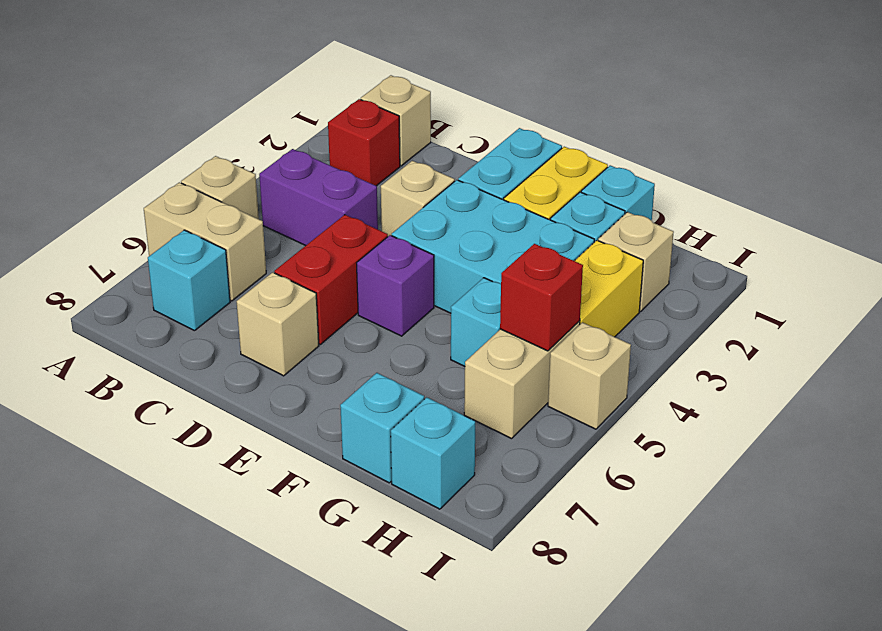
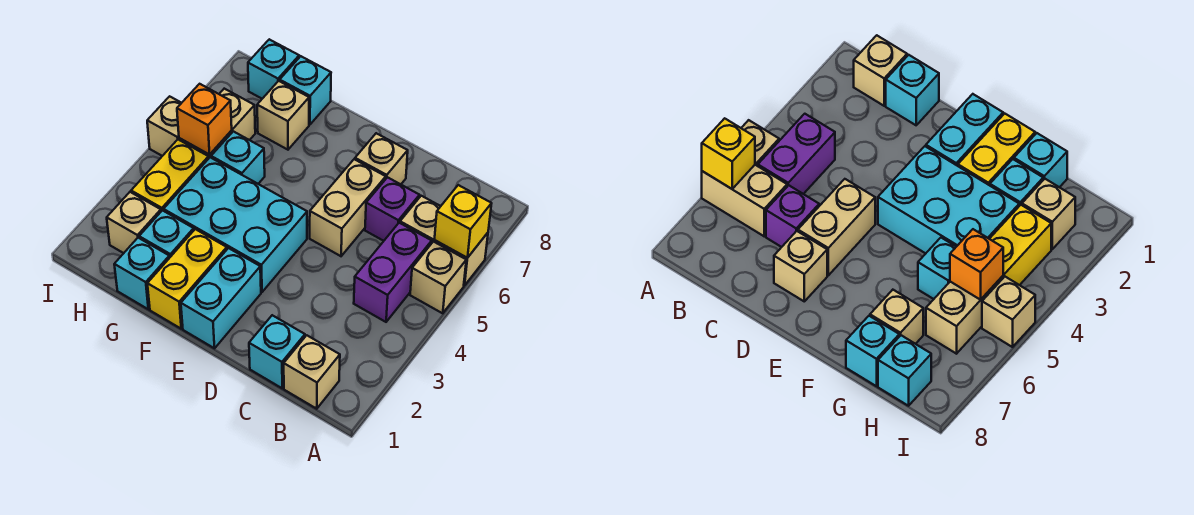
none -> yellow brick A6 level 2
red brick B2 level 1 -> none
purple brick B4:C4 level 1 -> purple brick B4:B5 level 1
cyan brick B7 level 1 -> cyan brick C1 level 1
tan brick D3 level 1 -> tan brick G7 level 1
red brick D5:D6 level 1 -> tan brick D5:D6 level 1
purple brick E5 level 1 -> purple brick C6 level 1
red brick H5 level 2 -> orange brick H5 level 2

